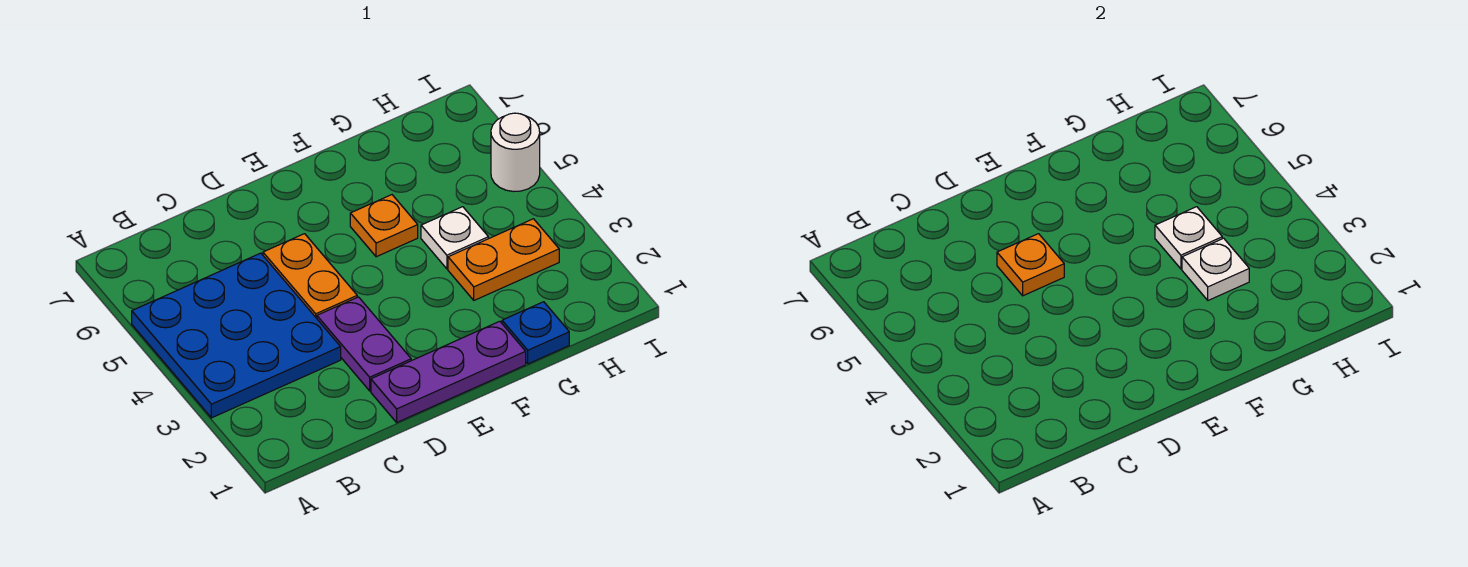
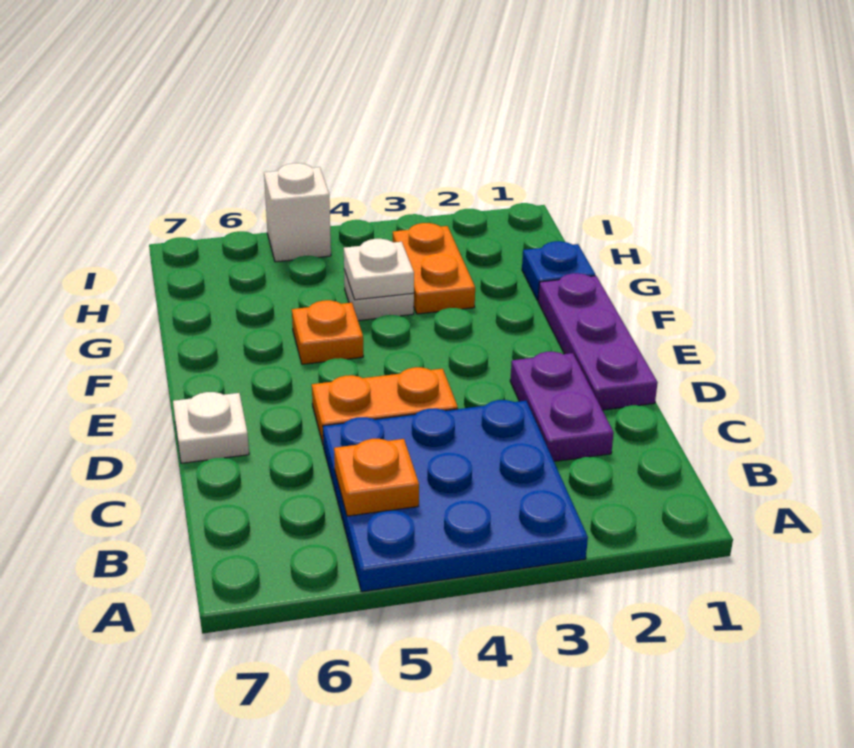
purple plate D2:D3 level 1 -> purple plate C2:D2 level 1
orange plate D5 level 2 -> orange plate B5 level 2
white plate G3 level 2 -> white plate D7 level 1
white round brick I5 level 1 -> white brick I5 level 1

